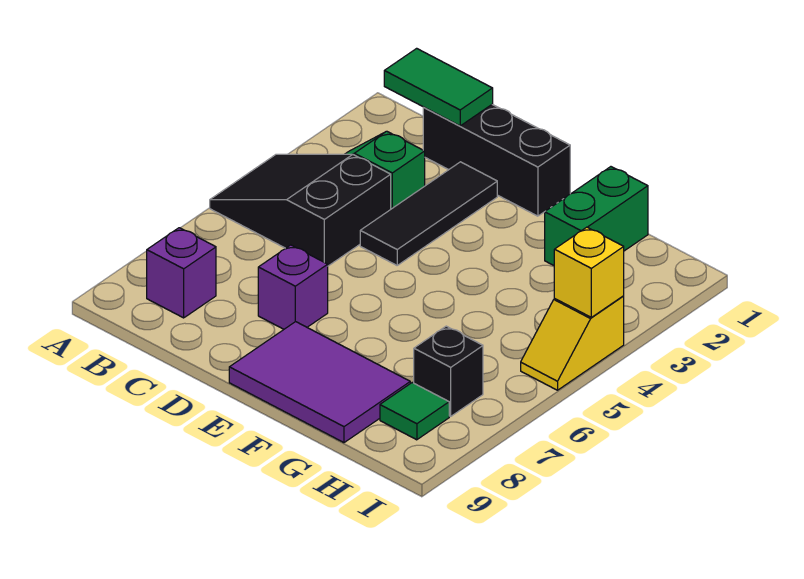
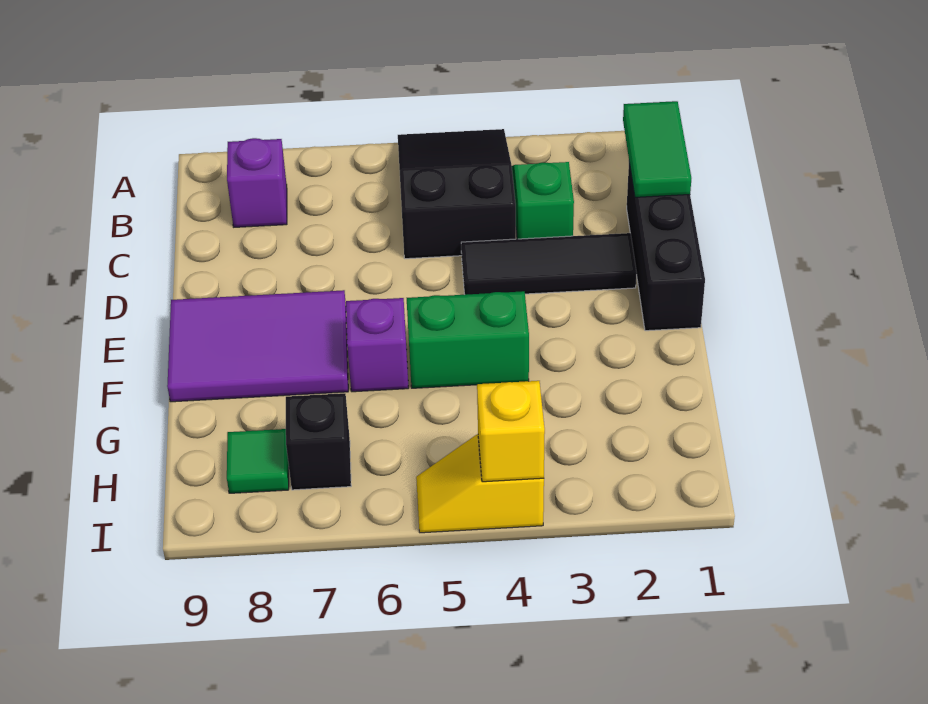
purple brick D7 level 1 -> purple brick F6 level 1
purple tile E8:G9 level 1 -> purple tile E7:F9 level 1
green brick G1:G2 level 1 -> green brick F4:F5 level 1

